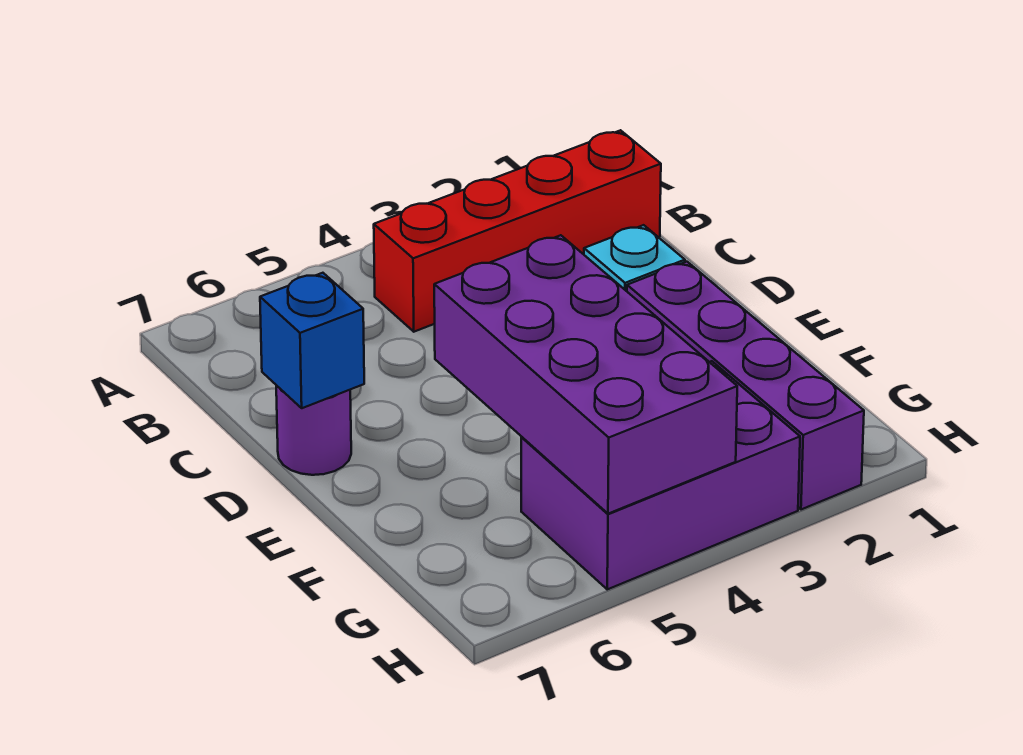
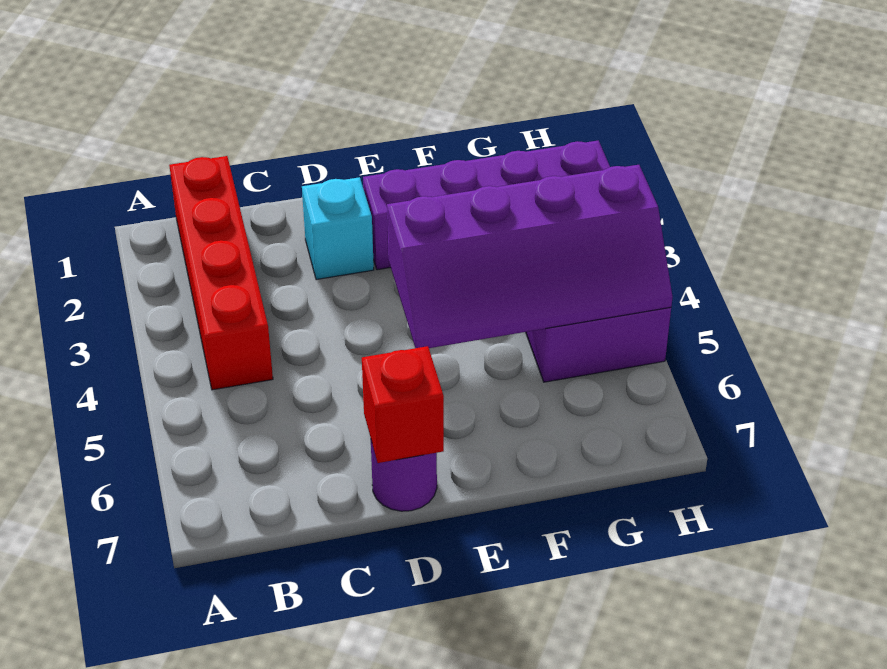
blue brick D7 level 2 -> red brick D7 level 2
purple brick E4:H5 level 2 -> purple slope E4:H5 level 2 top 4

